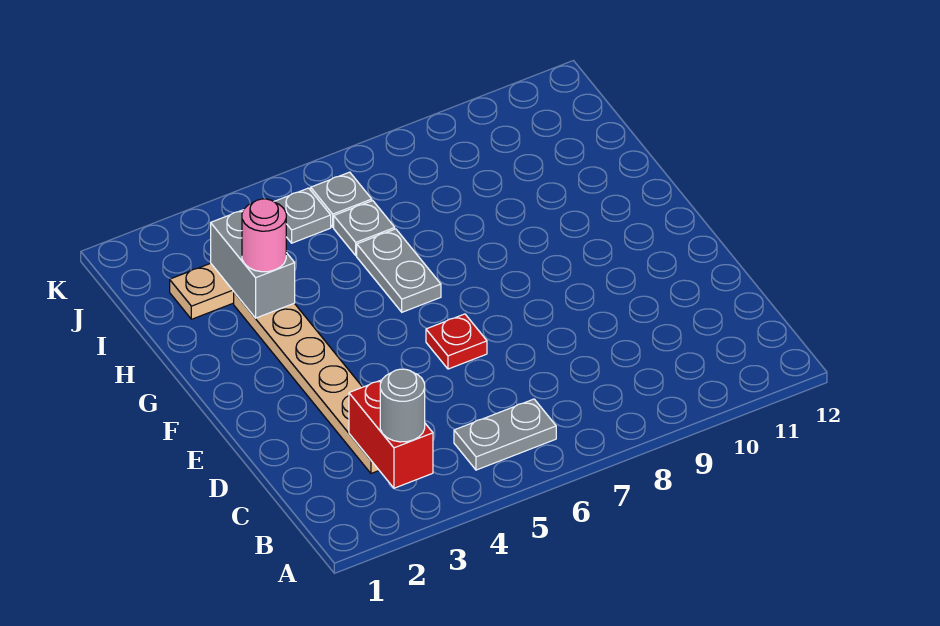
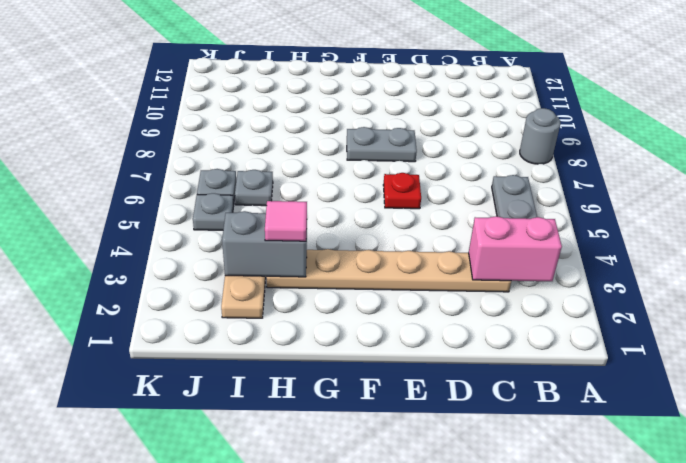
red brick B3:C3 level 2 -> pink brick B3:C3 level 2
grey round brick B3 level 3 -> grey round brick A8 level 1
grey plate G6:H6 level 1 -> grey plate E8:F8 level 1
pink round brick H3 level 3 -> pink tile H3 level 3

